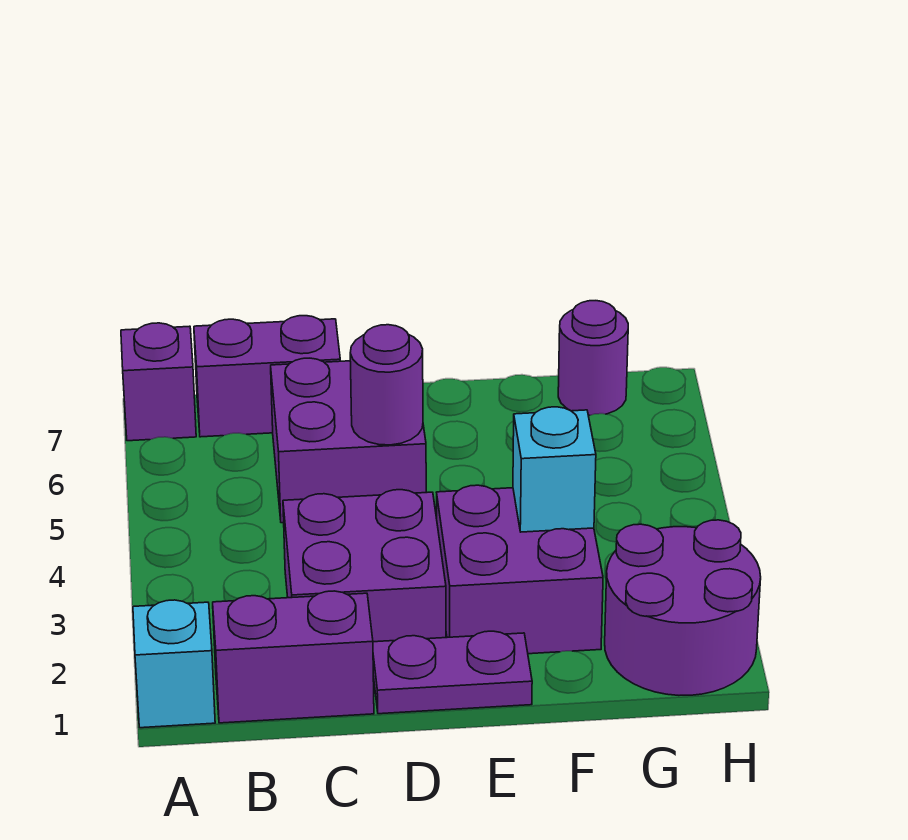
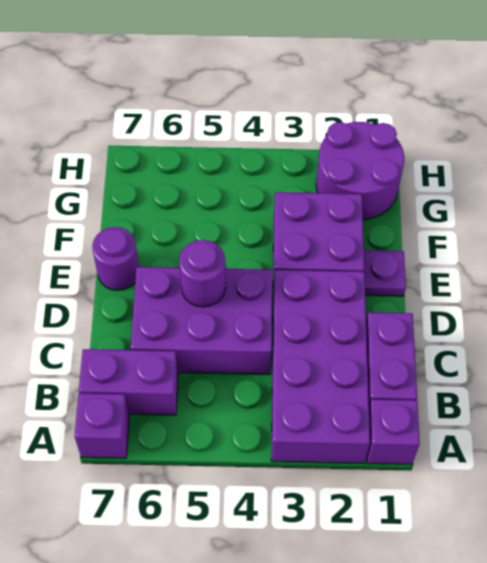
cyan brick A1 level 1 -> purple brick A1 level 1
purple brick B7:C7 level 1 -> purple brick B6:B7 level 1
purple brick C2:D3 level 1 -> purple brick A2:D3 level 1
purple brick C5:D6 level 1 -> purple brick C4:D6 level 1
purple plate D1:E1 level 1 -> purple plate E1 level 1
cyan brick F3 level 2 -> none
purple round brick G7 level 1 -> purple round brick E7 level 1

